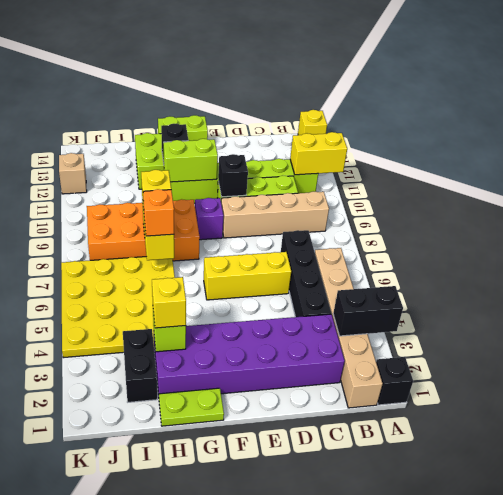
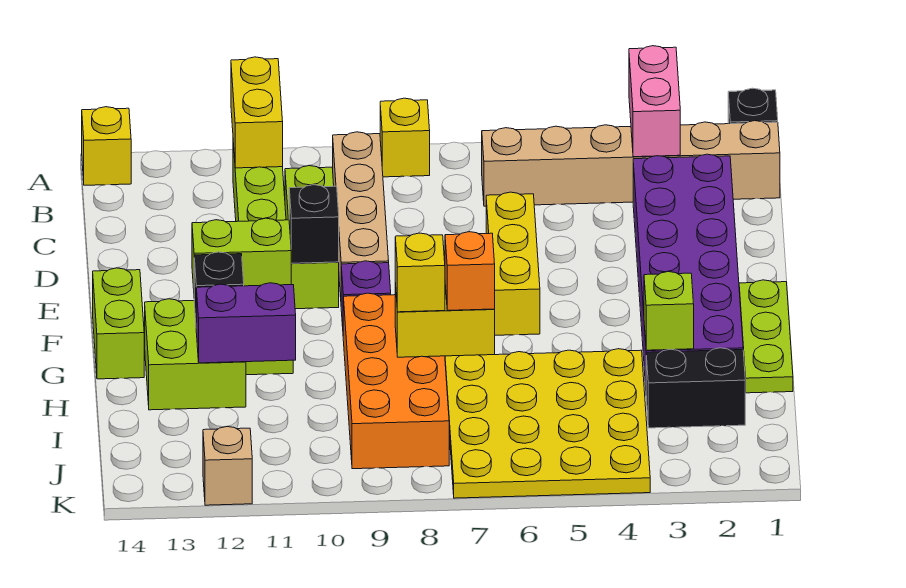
black brick A3:B3 level 2 -> pink brick A3:B3 level 2
black brick C4:C7 level 1 -> none
lime brick F11:G11 level 2 -> lime brick F11:F12 level 2
lime plate G1:H1 level 1 -> lime plate F1:H1 level 1
yellow brick H3 level 3 -> yellow brick A8 level 1
none -> purple brick H11:H12 level 2

